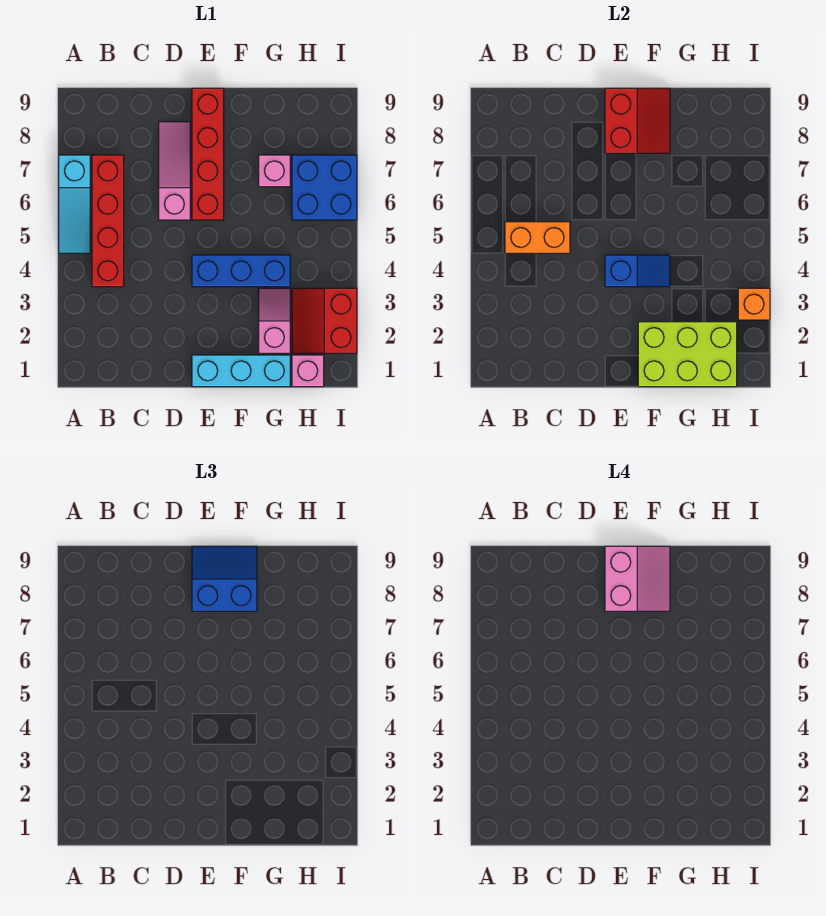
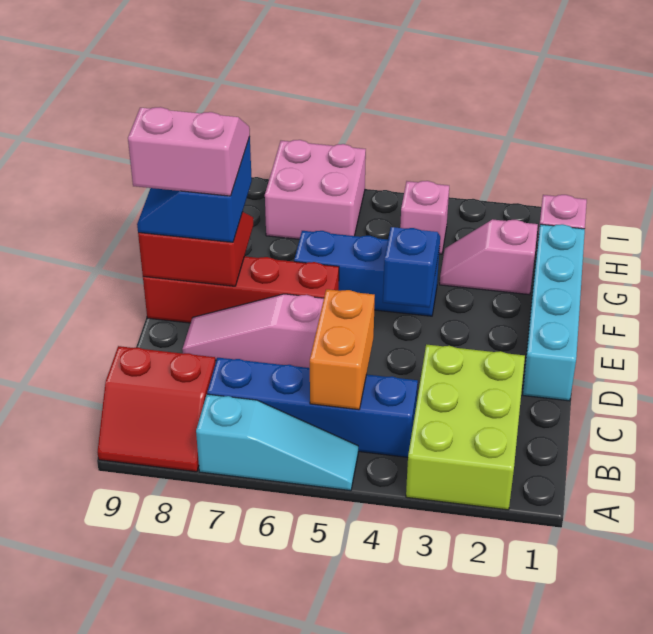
red brick B4:B7 level 1 -> blue brick B4:B7 level 1
cyan brick E1:G1 level 1 -> cyan brick D1:G1 level 1
blue brick E4:G4 level 1 -> blue brick F4:F6 level 1
lime brick F1:H2 level 2 -> lime brick A2:C3 level 1
pink brick G7 level 1 -> pink brick H4 level 1
red slope H2:I3 level 1 top I -> red slope A8:B9 level 1 top B
blue brick H6:I7 level 1 -> pink brick H6:I7 level 1
orange brick I3 level 2 -> none

